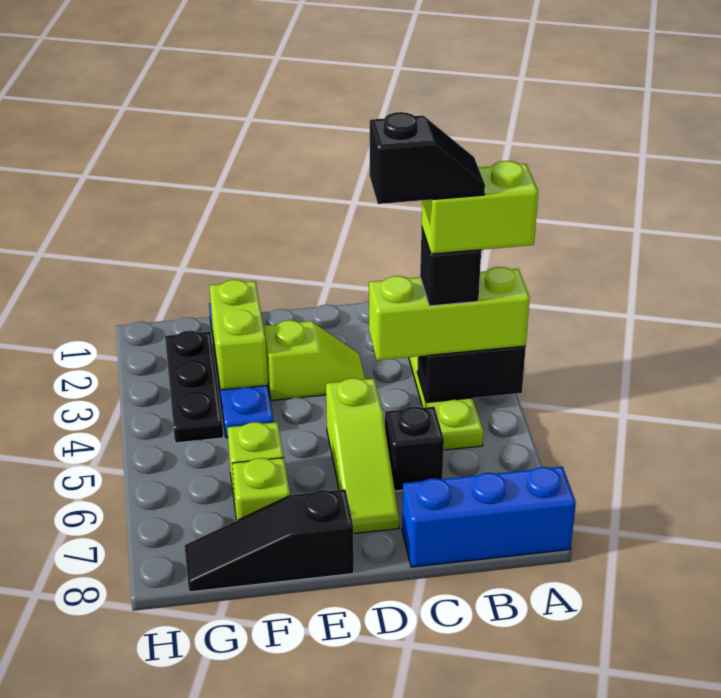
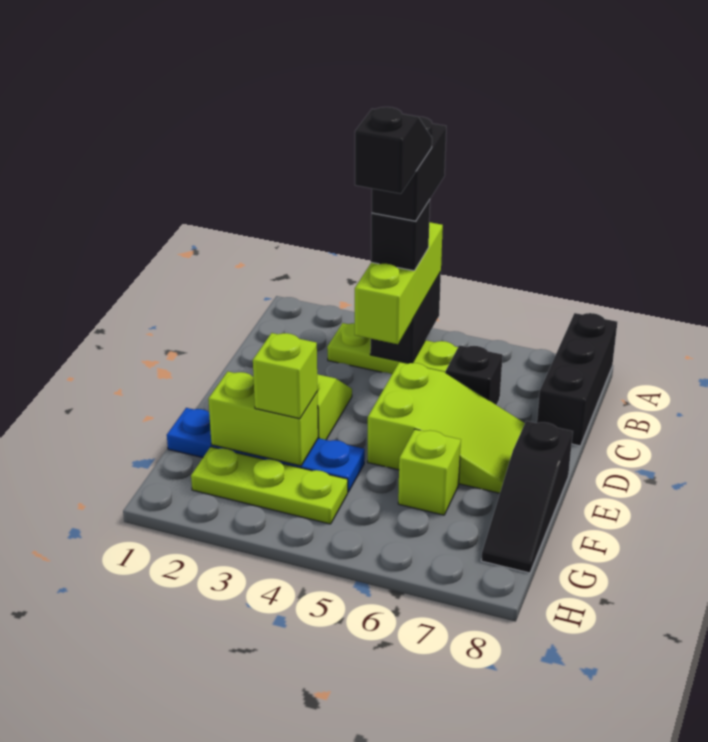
lime brick A4:B4 level 5 -> black brick A4:B4 level 5
blue brick A8:C8 level 1 -> black brick A8:C8 level 1
lime slope D5:D7 level 1 top 5 -> lime slope D5:E7 level 1 top 5
lime brick F7 level 1 -> lime brick F3 level 3
black plate G2:G4 level 1 -> lime plate G2:G4 level 1

